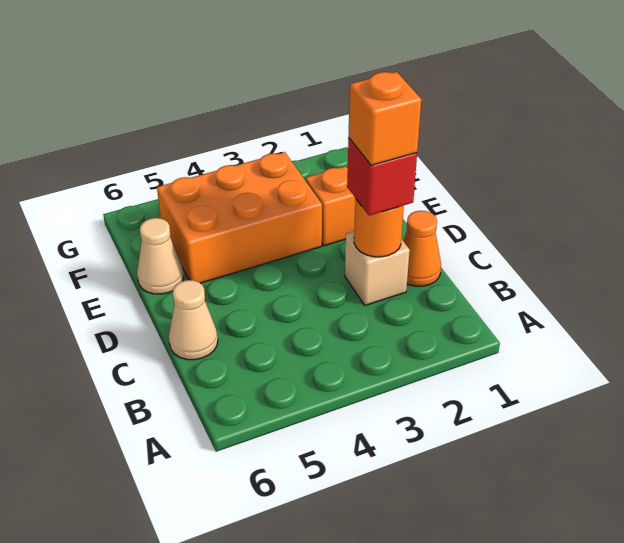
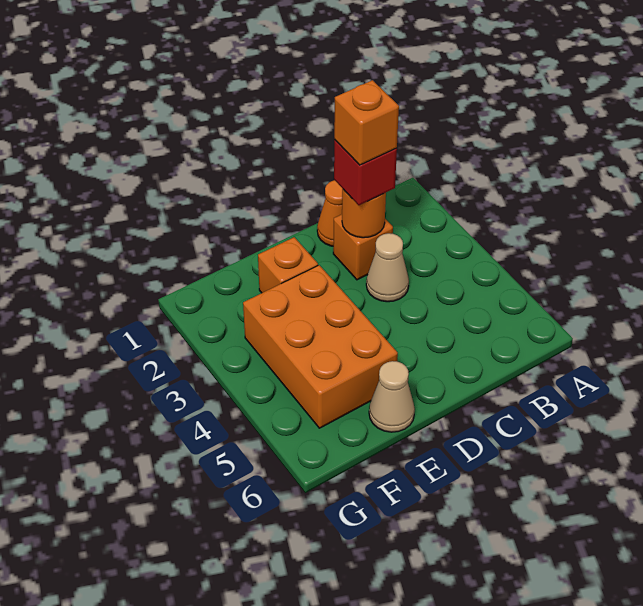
tan brick C2 level 1 -> orange brick C2 level 1
tan cone C6 level 1 -> tan cone C3 level 1

